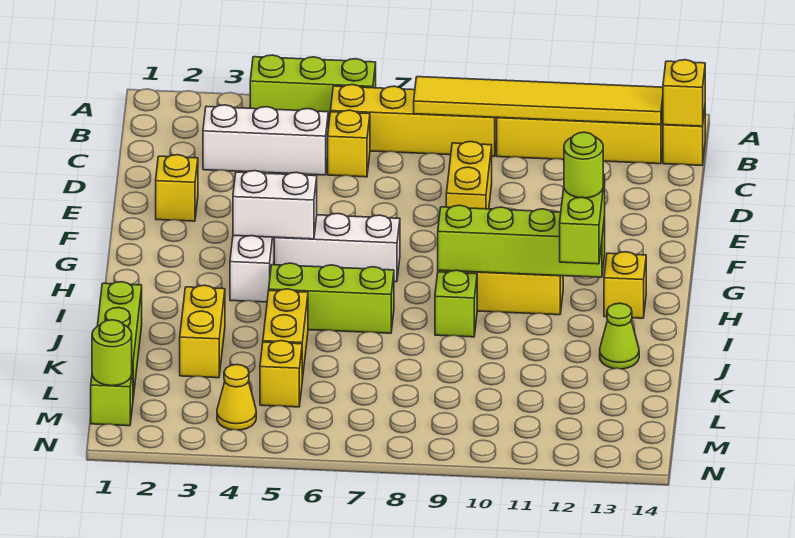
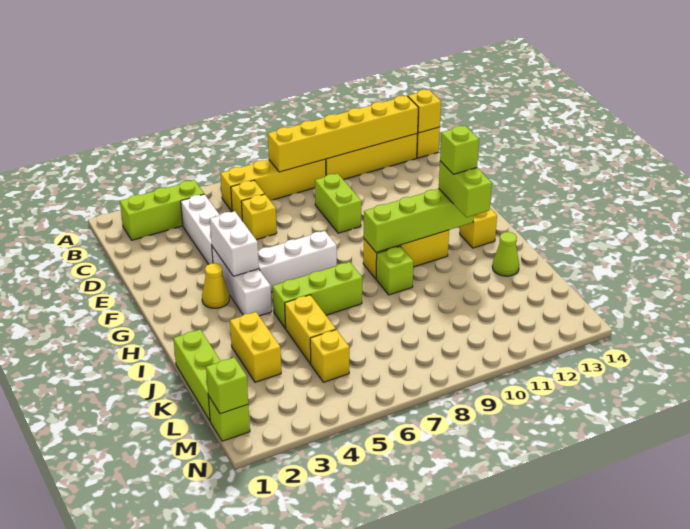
lime brick A4:A6 level 1 -> lime brick B2:B4 level 1
yellow tile B8:B13 level 2 -> yellow brick B8:B13 level 2
white brick C3:C5 level 1 -> white brick C4:E4 level 1
yellow brick D9:E9 level 1 -> lime brick D9:E9 level 1
yellow brick E2 level 1 -> yellow brick D6 level 1
white brick G4:G5 level 2 -> white brick F4:G4 level 2
lime round brick H12 level 4 -> lime brick H12 level 4
lime round brick M1 level 2 -> lime brick M1 level 2
yellow cone M4 level 1 -> yellow cone G3 level 1

